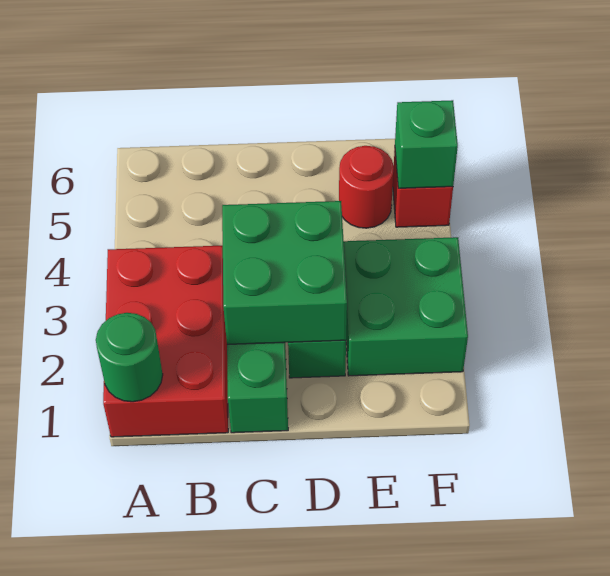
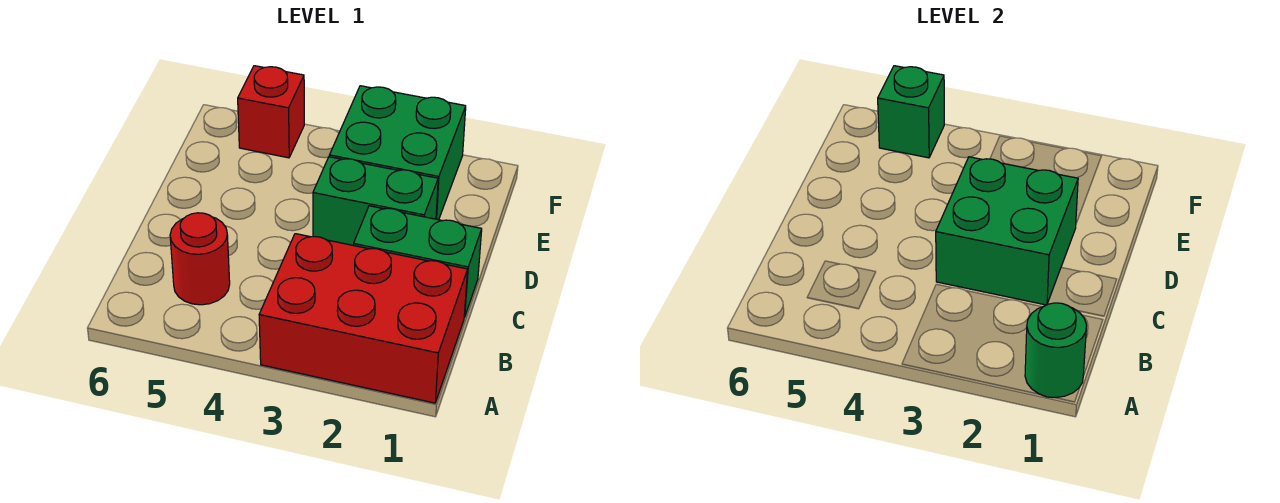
red round brick E5 level 1 -> red round brick B5 level 1

